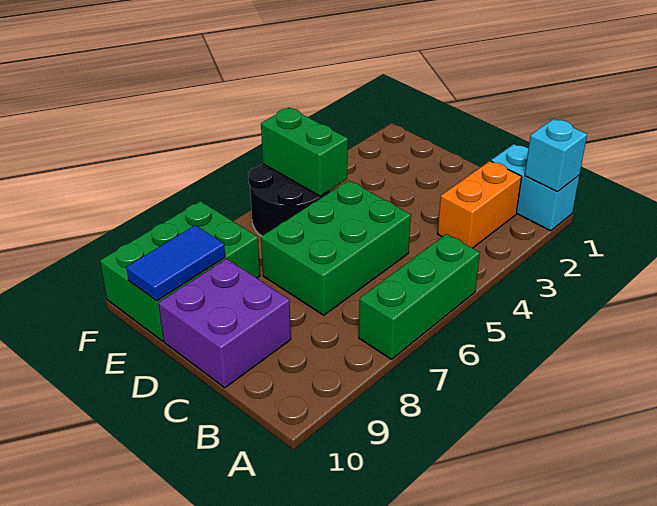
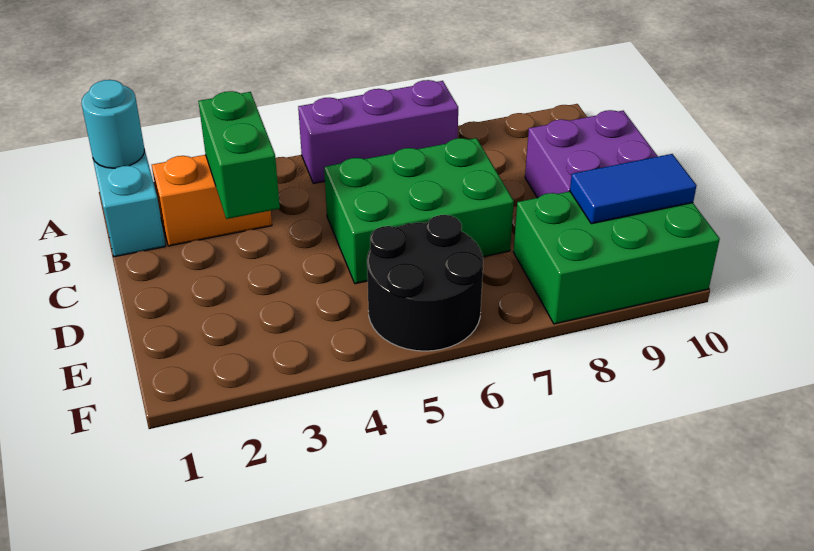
cyan brick A1 level 2 -> cyan round brick A1 level 2
green brick A5:A7 level 1 -> purple brick A5:A7 level 1
green brick E5:F5 level 2 -> green brick B3:C3 level 2

